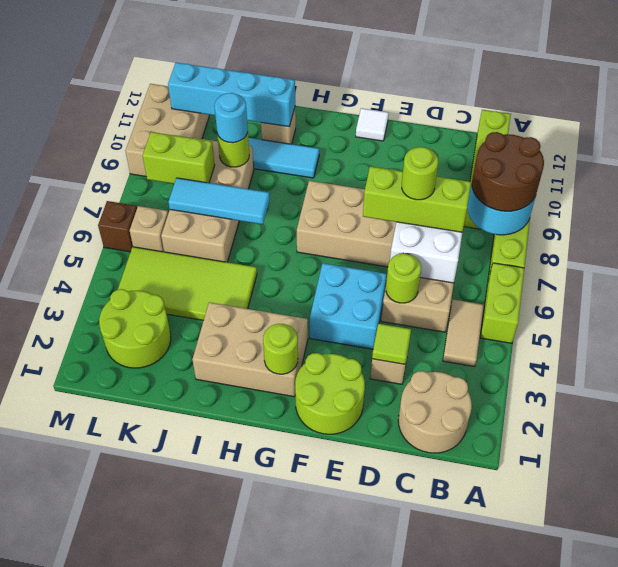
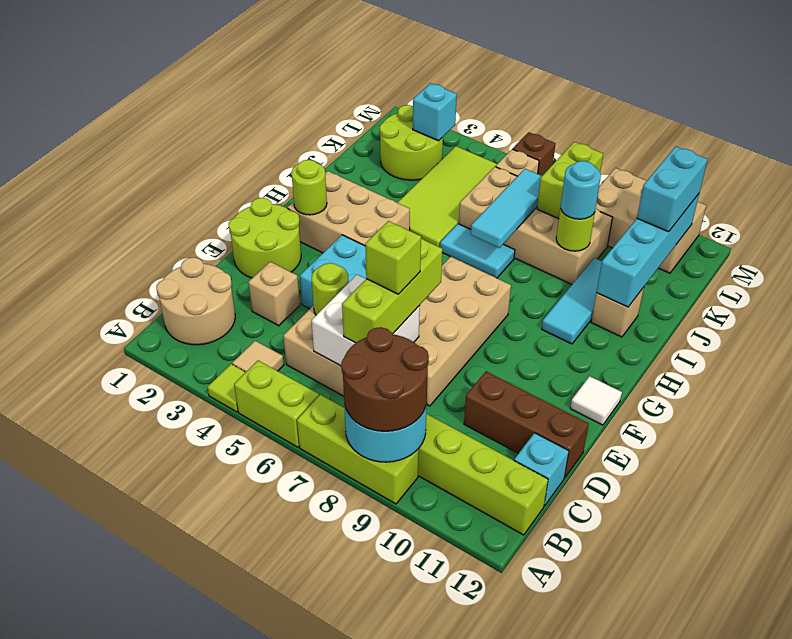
tan tile B4:B5 level 1 -> tan tile B4 level 1
none -> cyan brick C12 level 1
lime tile D3 level 2 -> lime tile A4 level 1
lime round brick D7 level 4 -> lime brick D7 level 4
none -> brown brick D10:D12 level 1
tan brick G2:I3 level 1 -> tan brick G2:H4 level 1
none -> cyan tile I6:I7 level 1
none -> cyan brick K11:L11 level 3
none -> cyan brick L3 level 2

